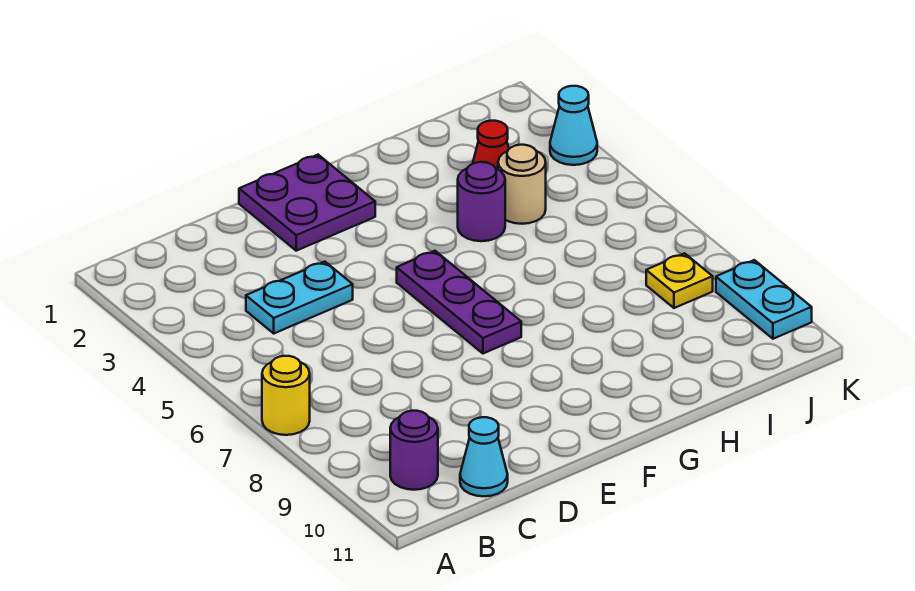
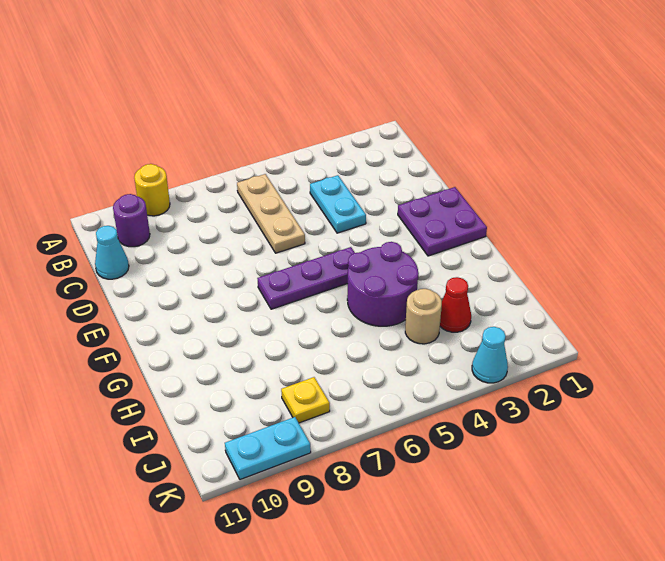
yellow round brick A7 level 1 -> yellow round brick A9 level 1
none -> tan plate B6:D6 level 1
purple round brick H4 level 1 -> purple round brick G4:H5 level 1

